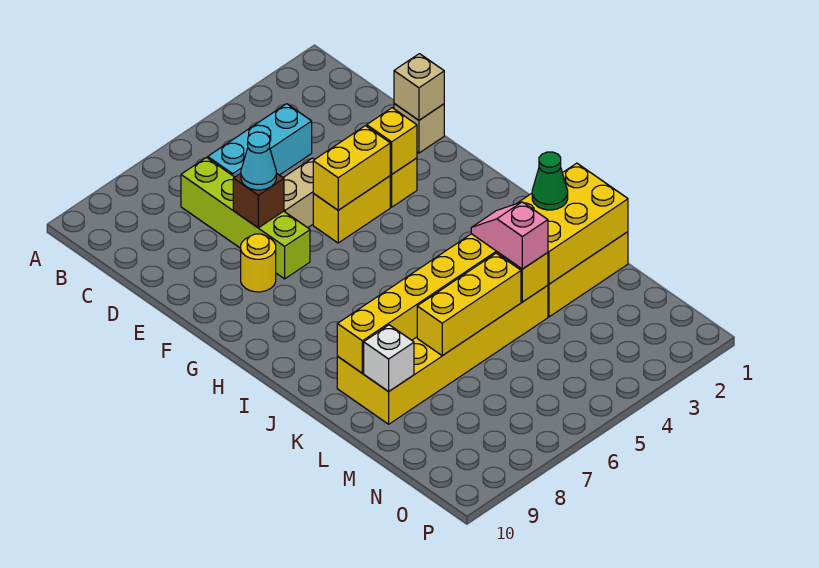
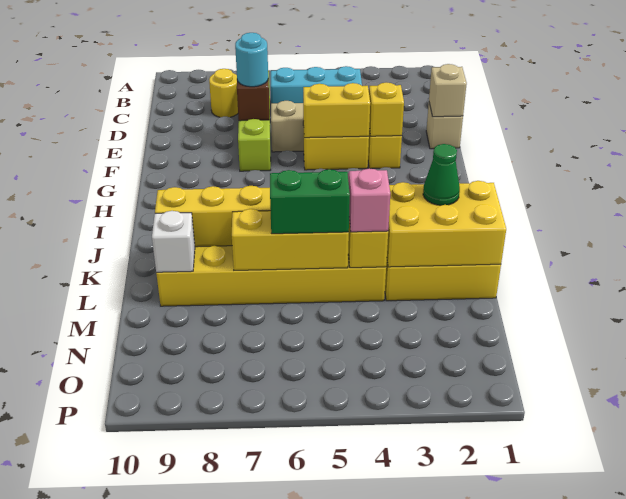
cyan cone E7 level 3 -> cyan round brick E7 level 3
yellow round brick F8 level 1 -> yellow round brick C8 level 1
none -> green brick L5:L6 level 3

